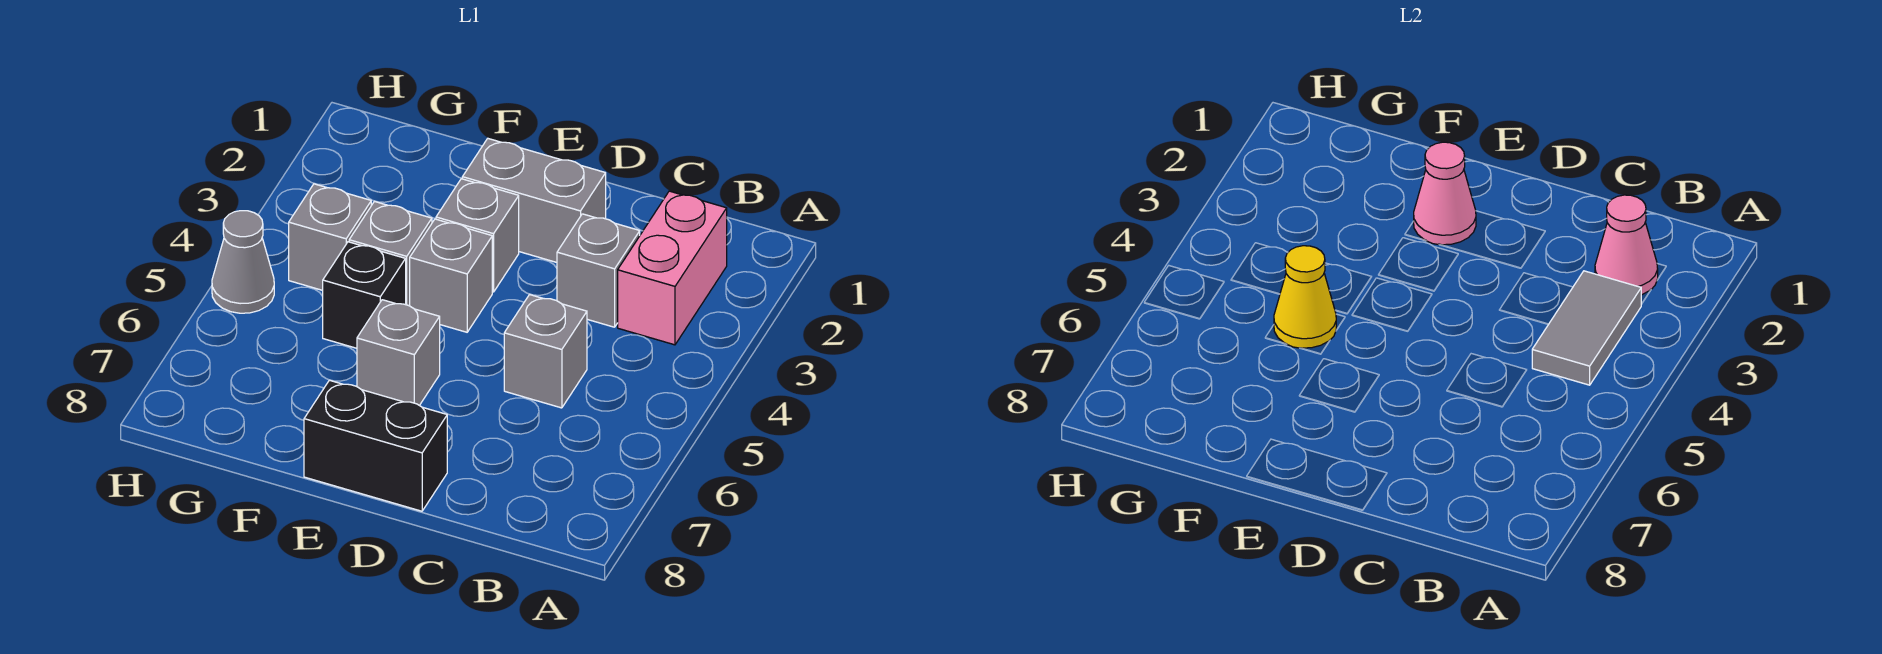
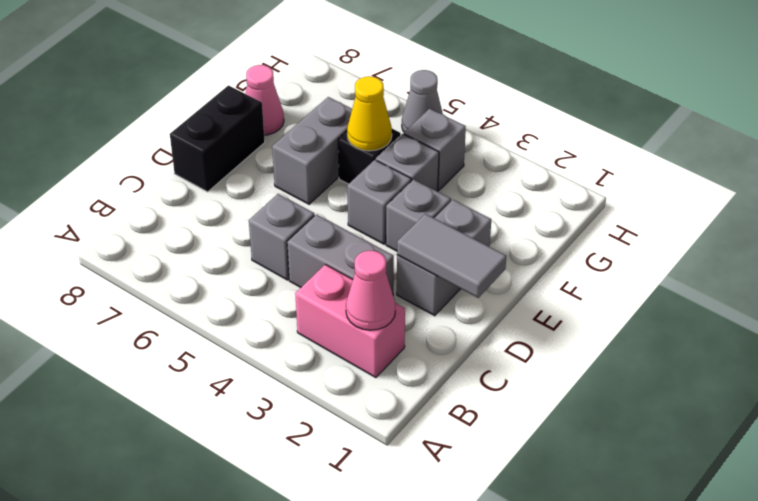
grey tile B3:B4 level 2 -> grey tile D1:D2 level 2
grey brick C3 level 1 -> grey brick C3:C4 level 1
pink cone E2 level 2 -> pink cone F8 level 1
grey brick E6 level 1 -> grey brick E6:F6 level 1

